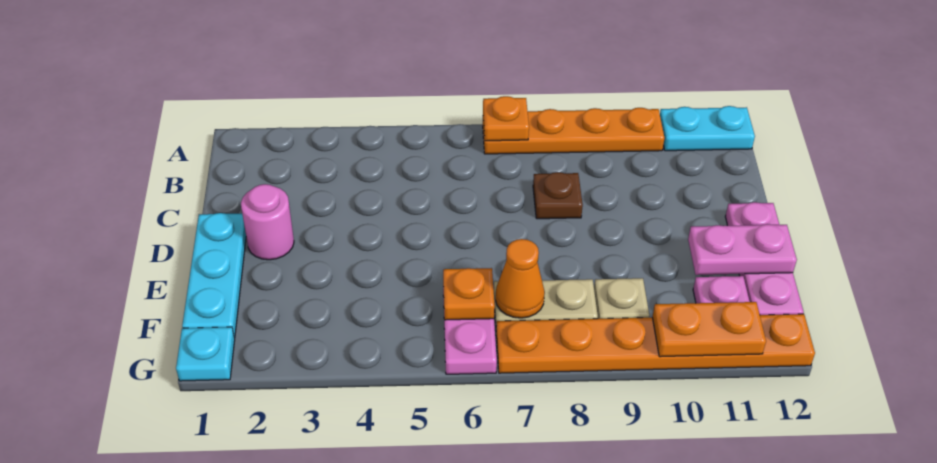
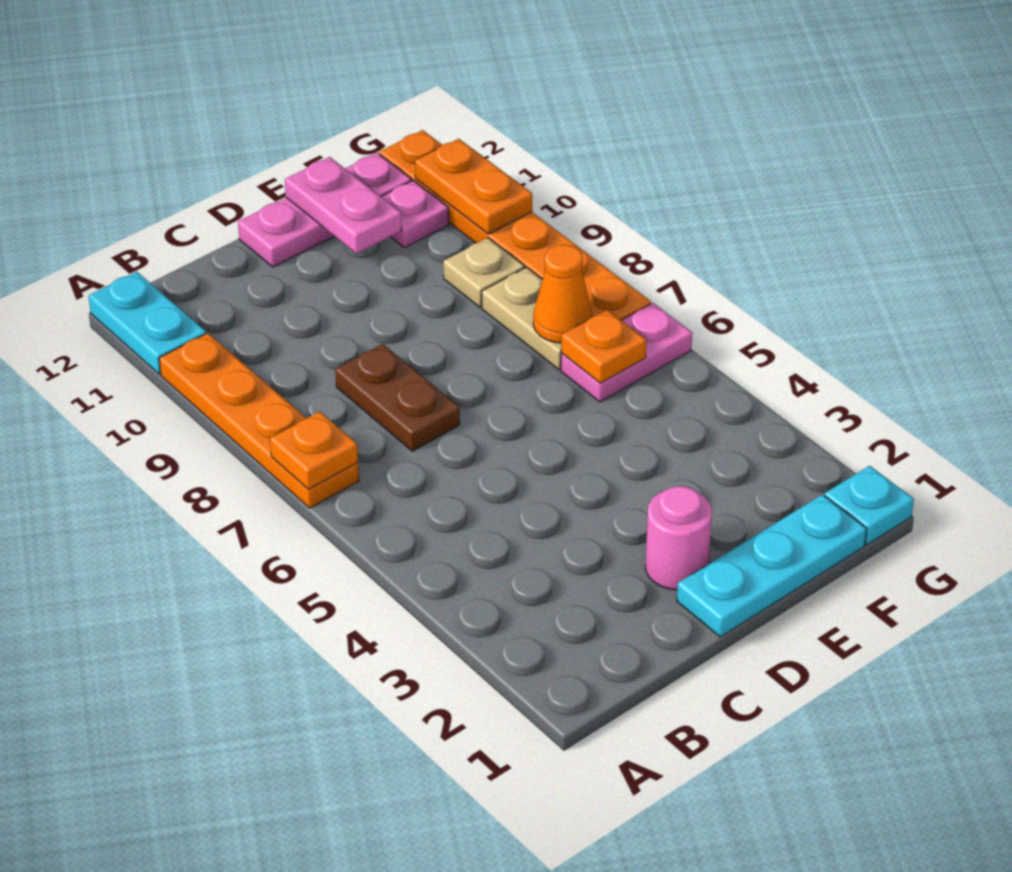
brown plate C8 level 1 -> brown plate C7:C8 level 1

